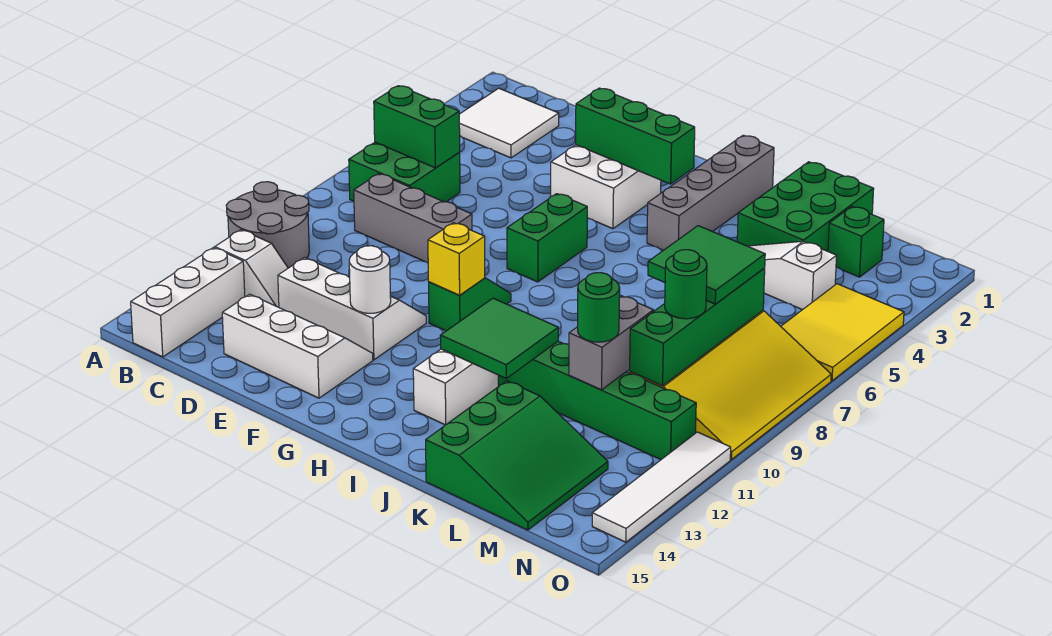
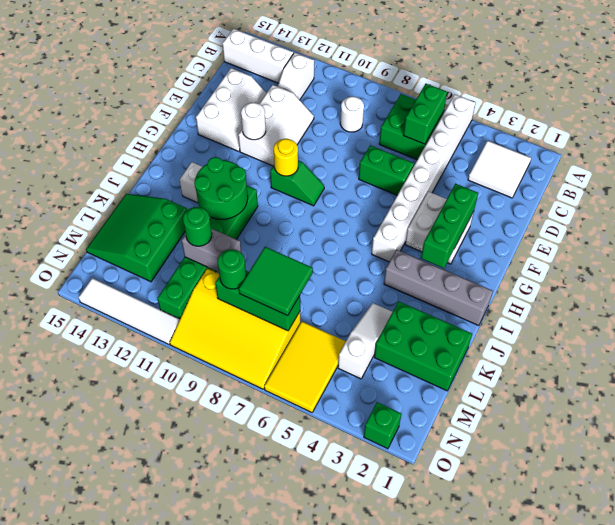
none -> white brick A5:H5 level 1
grey round brick A10:B11 level 1 -> none
grey brick C8:E8 level 1 -> none
none -> white round brick C9 level 1
green brick G6:G7 level 1 -> green brick E6:E7 level 1
yellow brick G10 level 2 -> yellow round brick G10 level 2
green tile I11:J12 level 2 -> green round brick I11:J12 level 2
green slope K13:M15 level 1 top K -> green slope K13:M15 level 1 top 13
green brick M2 level 1 -> green brick O2 level 1
green brick M7:M10 level 2 -> green brick M7:M9 level 2
yellow tile N4:O6 level 1 -> yellow tile M5:O6 level 1

